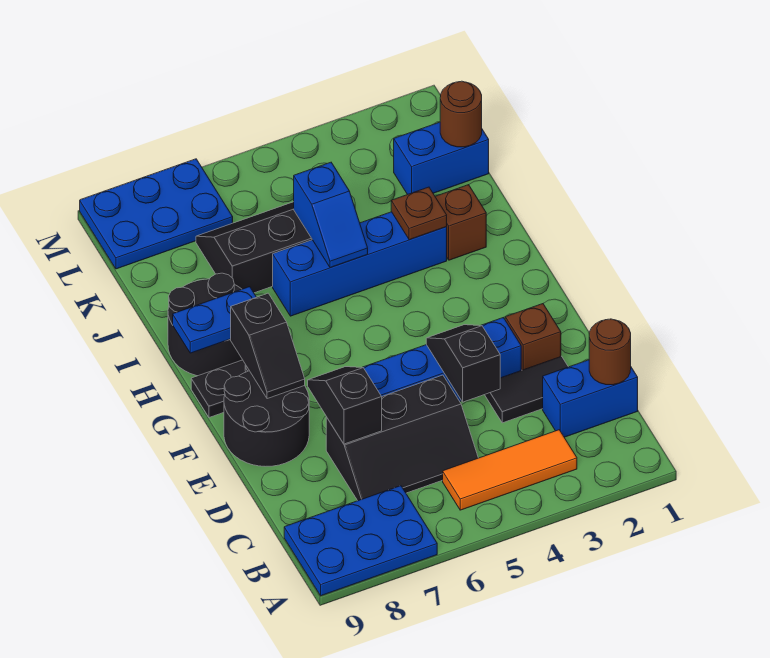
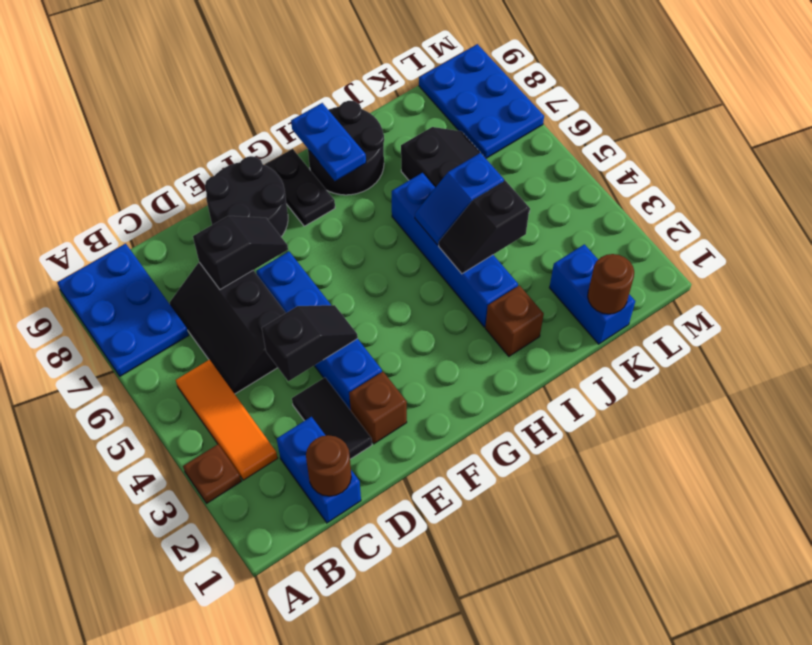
black slope F8:G8 level 2 top G -> black slope I4:J4 level 2 top J
brown plate I3 level 2 -> brown plate A3 level 1

